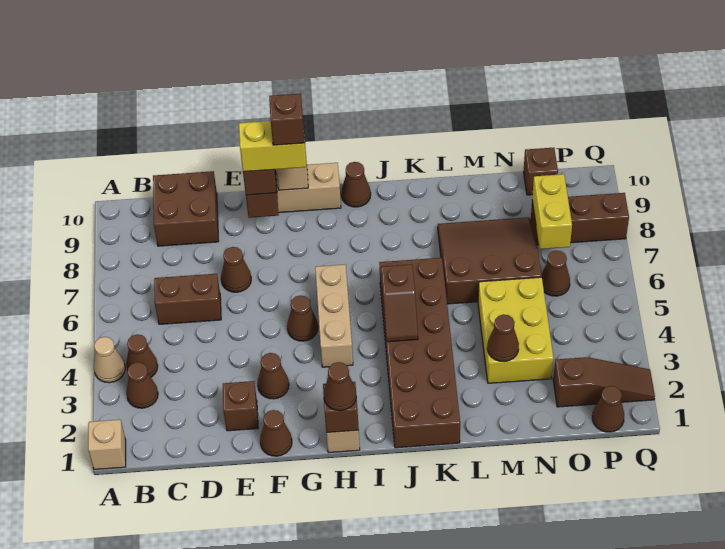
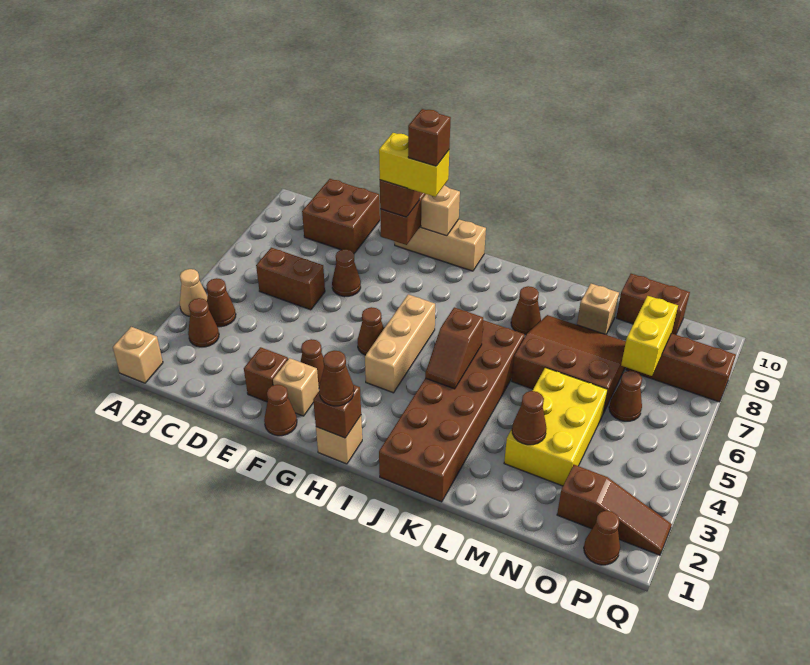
none -> tan brick F2 level 1
brown cone I10 level 1 -> brown cone K8 level 1
none -> tan brick M9 level 1
brown brick O10 level 1 -> brown brick N10:O10 level 1

